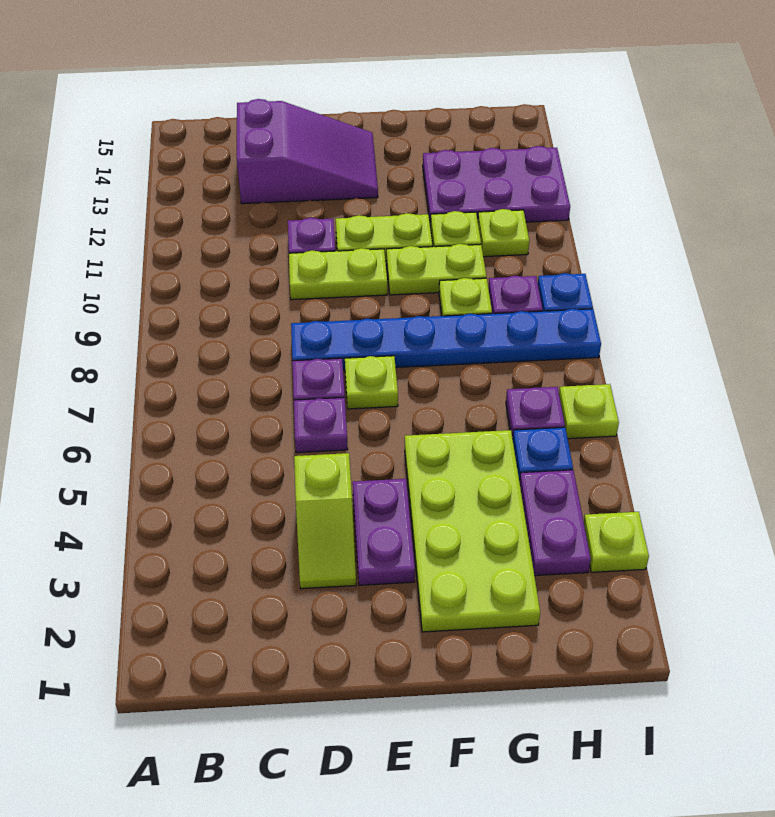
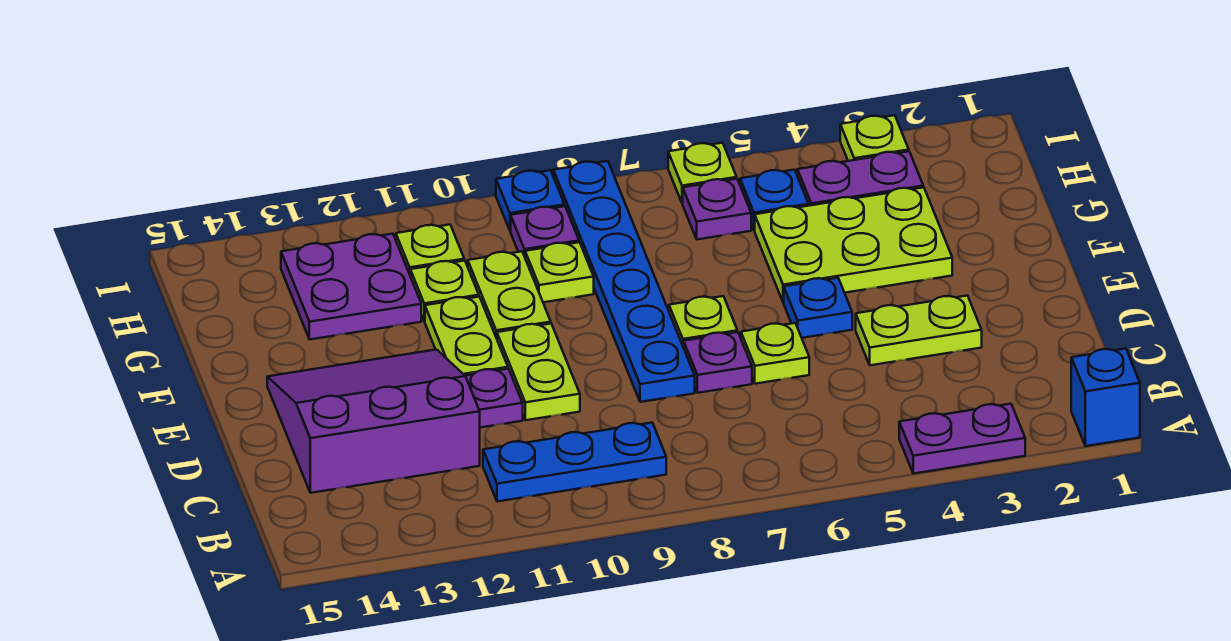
none -> blue brick A1 level 1
none -> blue plate B9:B11 level 1
purple slope C13:E14 level 1 top C -> purple slope C12:E14 level 1 top C
lime slope D3:D4 level 1 top 4 -> lime plate D3:D4 level 1
purple plate D6 level 1 -> lime plate D6 level 1
purple plate E3:E4 level 1 -> purple plate A3:A4 level 1
none -> blue plate E5 level 1
lime plate F2:G5 level 1 -> lime plate F3:G5 level 1
purple plate G12:I13 level 1 -> purple plate G12:H13 level 1

